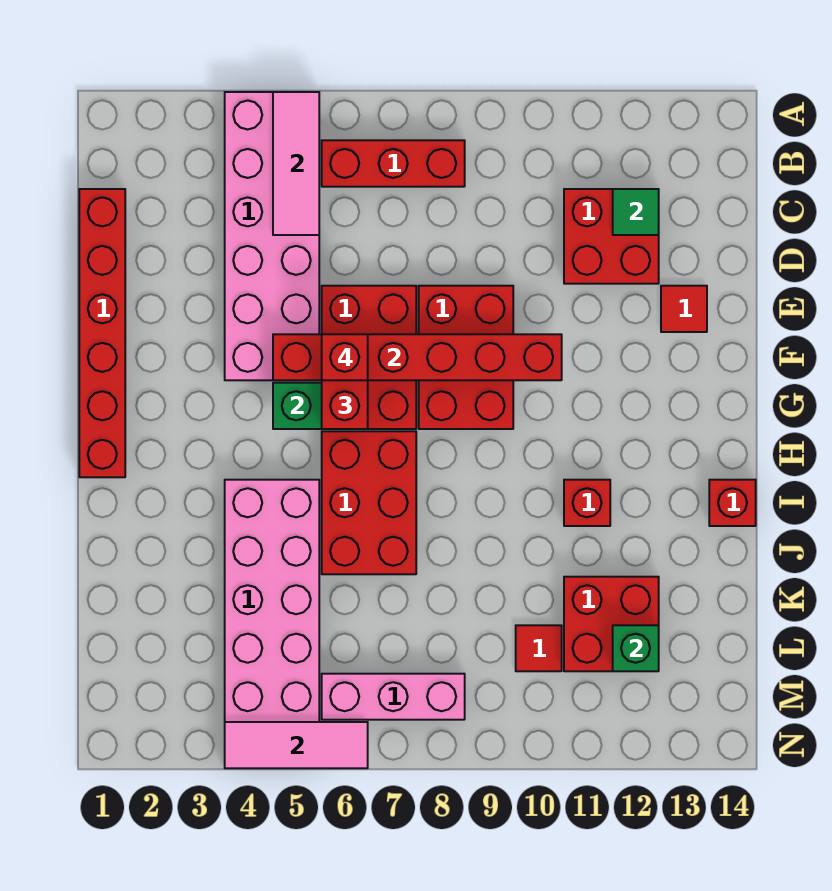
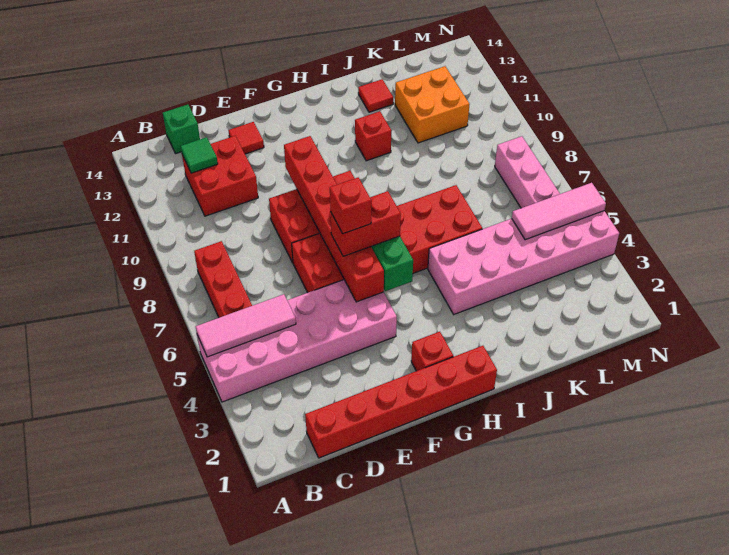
red brick I14 level 1 -> red brick G2 level 1
red brick K11:L12 level 1 -> orange brick K11:L12 level 1
red tile L10 level 1 -> red tile J13 level 1
green brick L12 level 2 -> green brick C14 level 1
pink tile N4:N6 level 2 -> pink tile L5:N5 level 2

